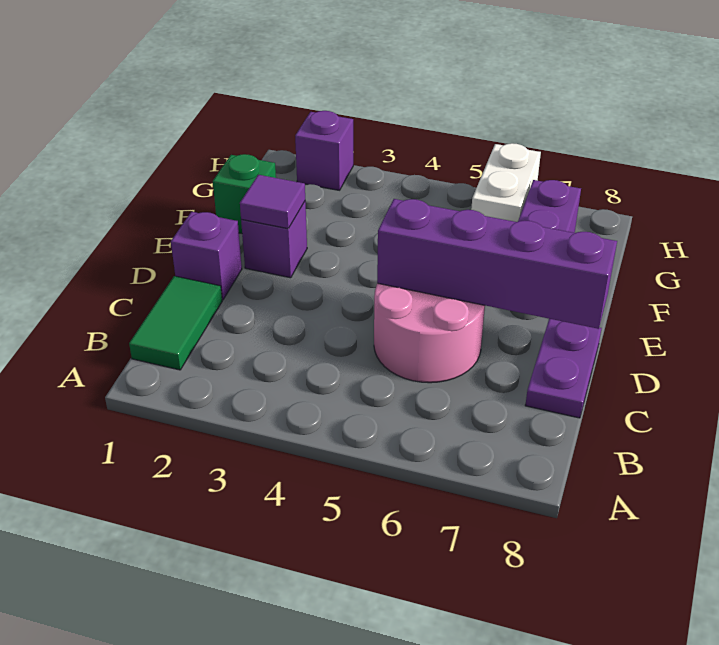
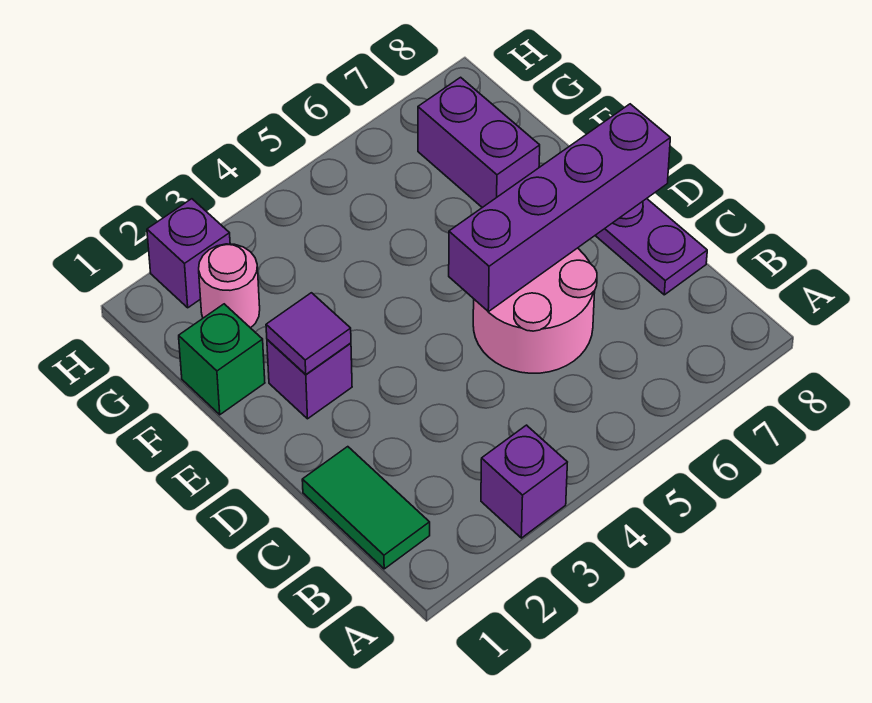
purple brick D1 level 1 -> purple brick A3 level 1
none -> pink round brick G2 level 1
white brick G6:H6 level 1 -> none

